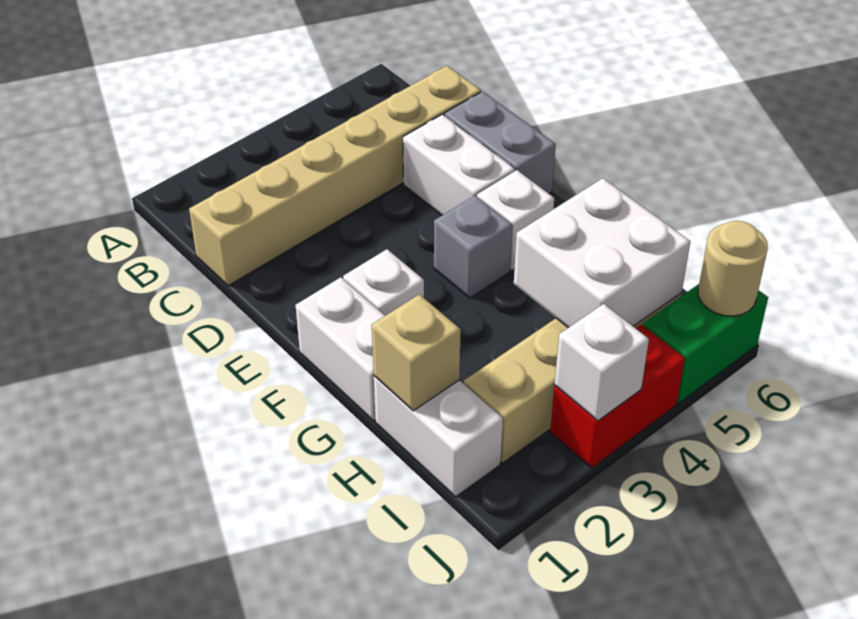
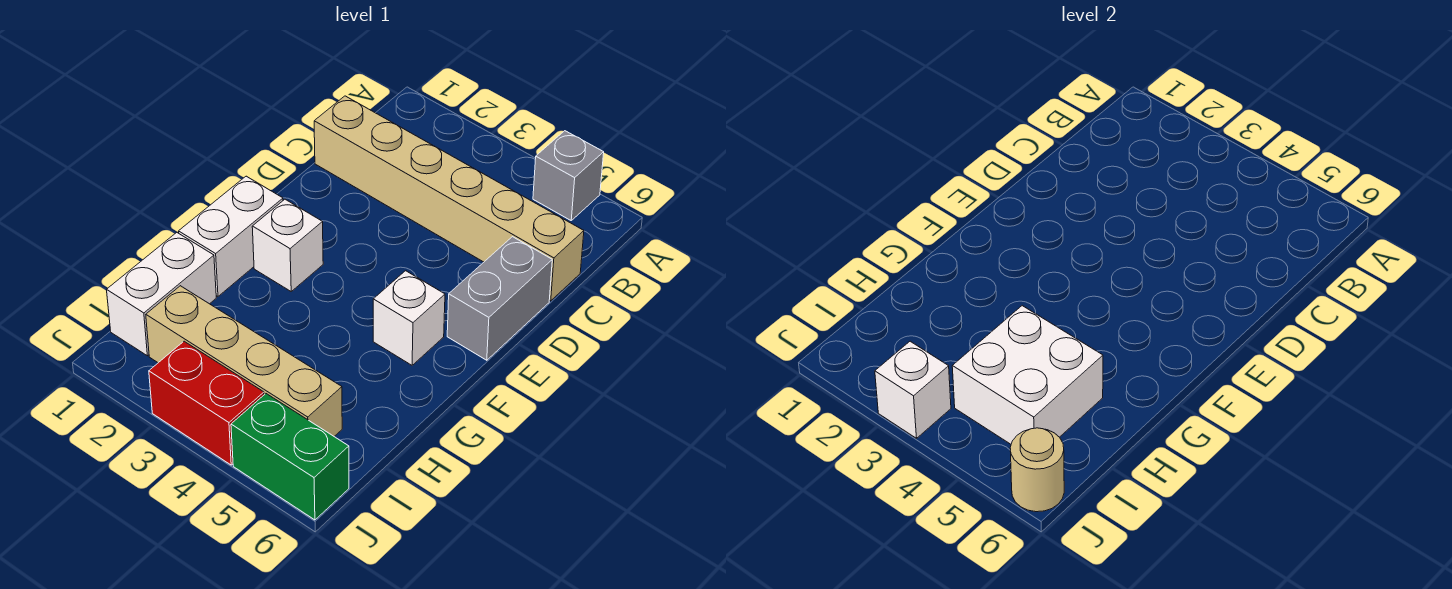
white brick D5:E5 level 1 -> none
grey brick F4 level 1 -> grey brick A5 level 1
tan brick H1 level 2 -> none

